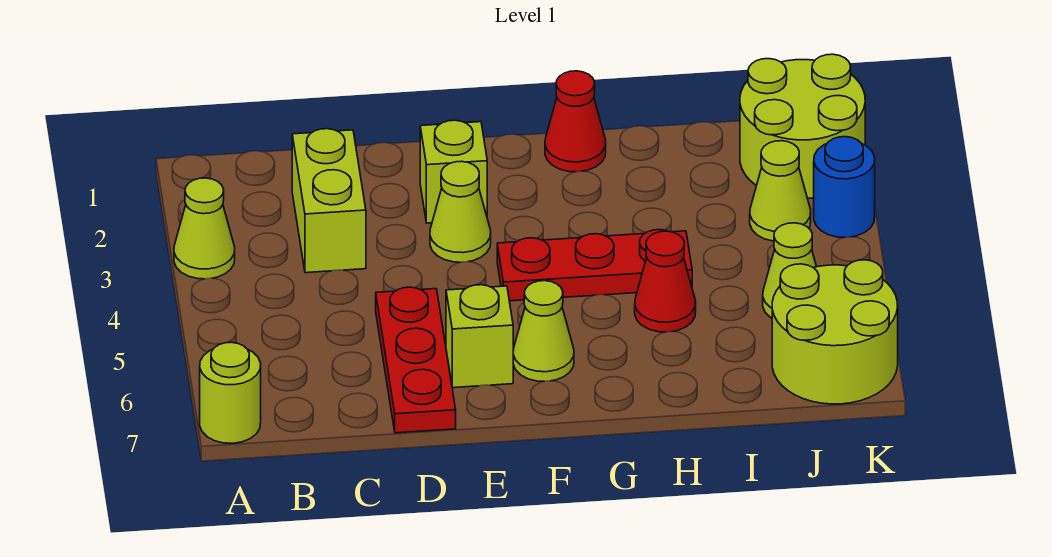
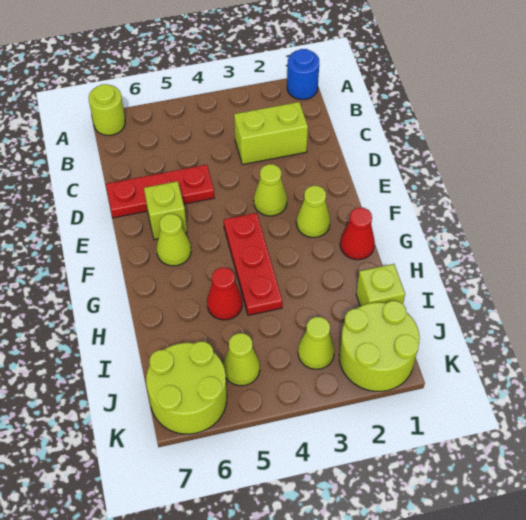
lime cone A3 level 1 -> lime cone F2 level 1
lime brick E2 level 1 -> lime brick I1 level 1
blue round brick K3 level 1 -> blue round brick A1 level 1

